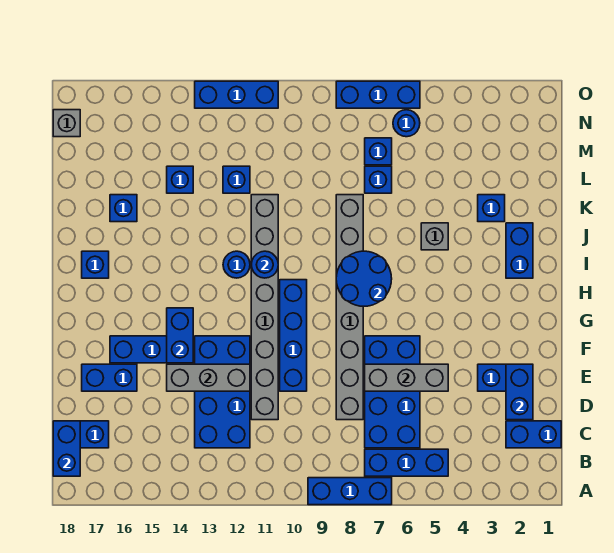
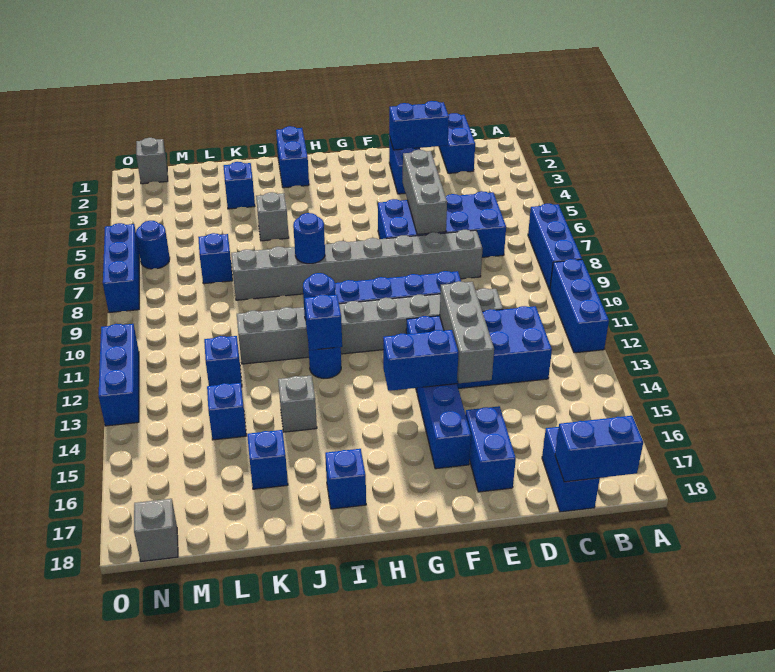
blue brick B5:B7 level 1 -> blue brick A10:A12 level 1
blue round brick H7:I8 level 2 -> blue round brick I8 level 2
blue brick I2:J2 level 1 -> blue brick I1:I2 level 1
none -> grey brick J14 level 1
blue brick M7 level 1 -> blue brick I12 level 2
none -> grey brick N1 level 1

